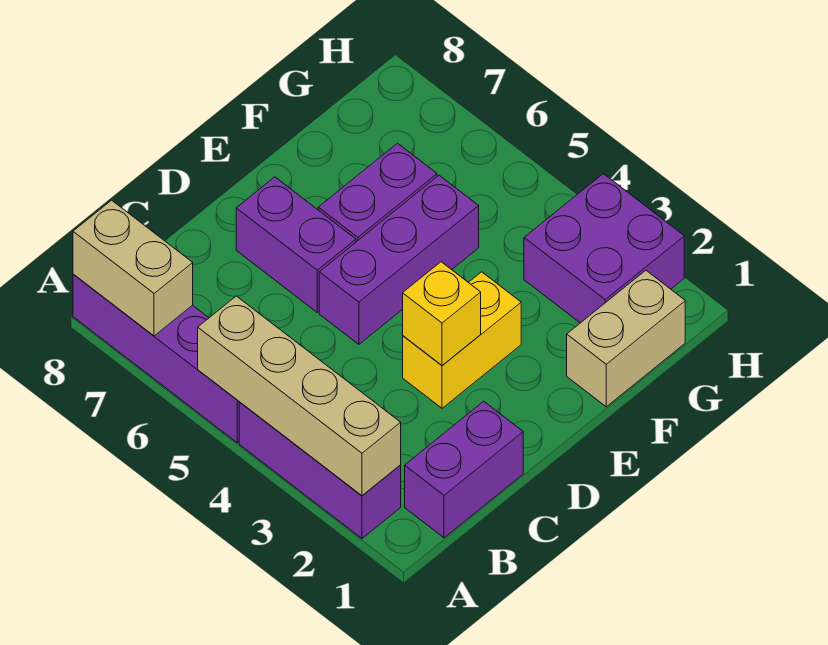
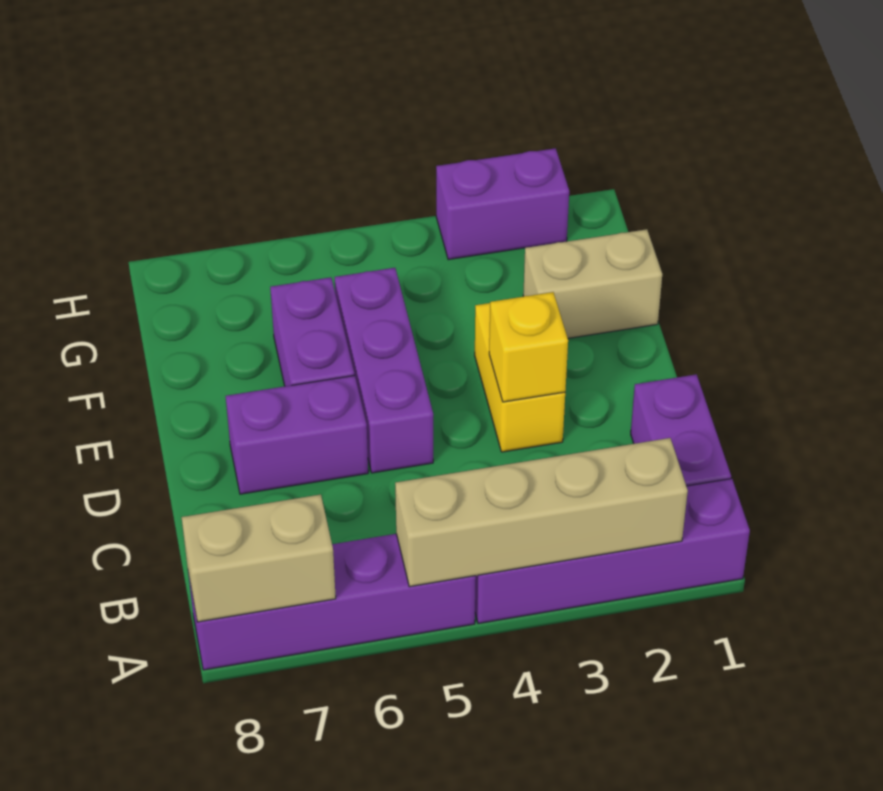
purple brick A2:A4 level 1 -> purple brick A1:A4 level 1
tan brick F1:G1 level 1 -> tan brick F1:F2 level 1
purple brick G2:H3 level 1 -> purple brick H2:H3 level 1

